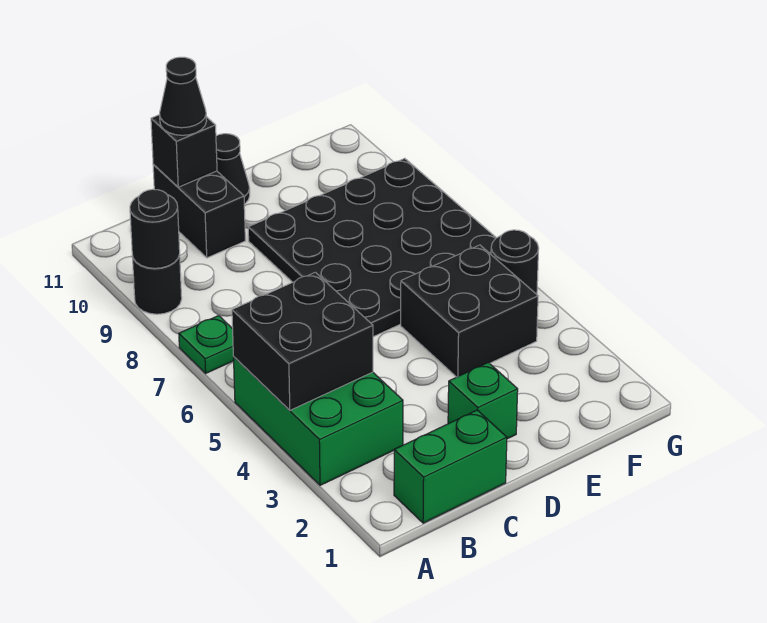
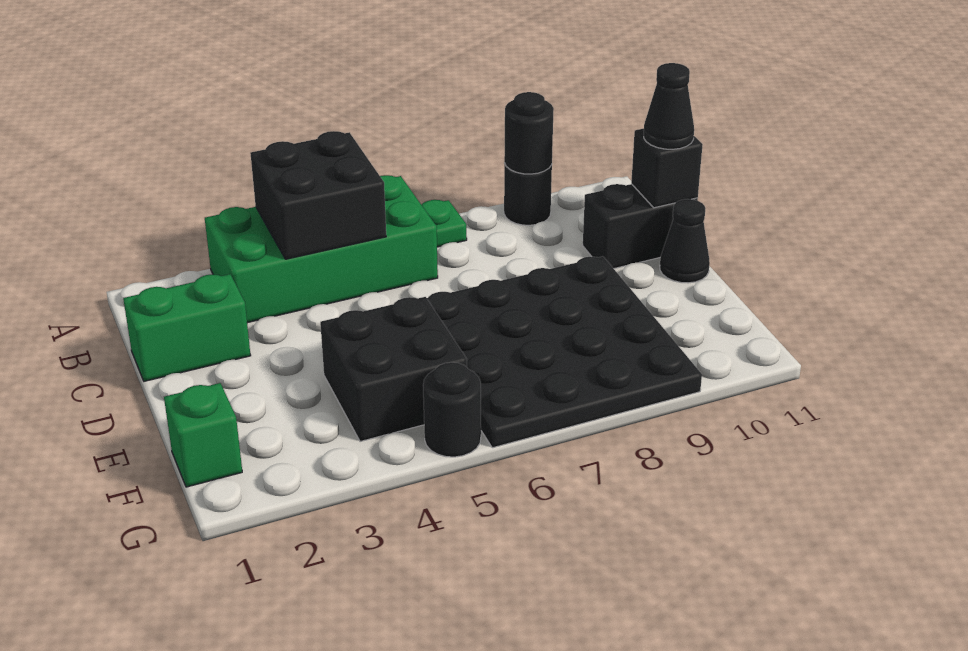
green brick A3:B5 level 1 -> green brick A3:B6 level 1
green brick B1:C1 level 1 -> green brick C1:C2 level 1
green brick D2 level 1 -> green brick F1 level 1

